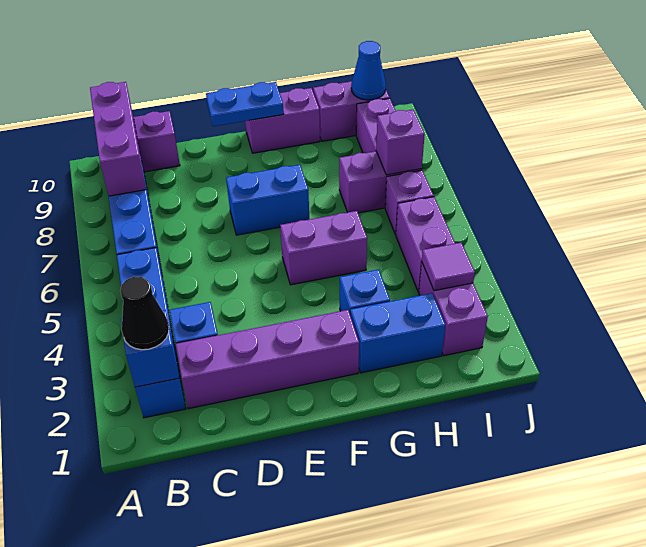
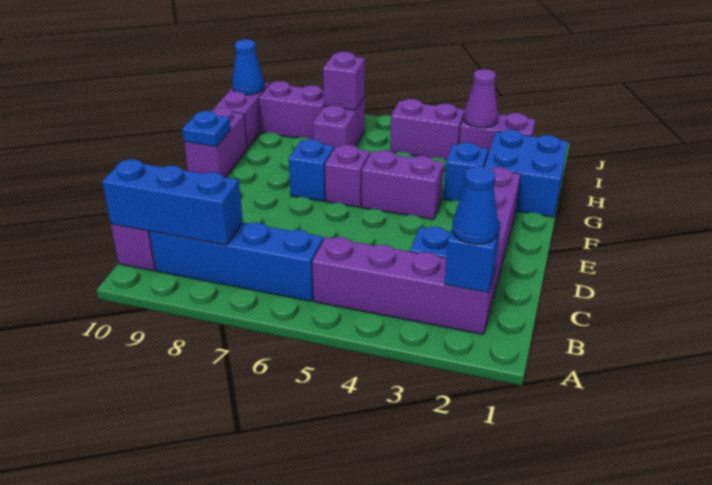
blue brick B2:B5 level 1 -> purple brick B2:B5 level 1
black cone B2 level 3 -> blue cone B2 level 3
purple brick B8:B10 level 2 -> blue brick B8:B10 level 2
blue brick E7:F7 level 1 -> blue brick F7 level 1
blue plate E10:F10 level 2 -> blue plate F10 level 2
purple brick F5:G5 level 1 -> purple brick F4:F5 level 1
blue brick G2:H2 level 1 -> blue brick G1:H2 level 1
purple tile I3 level 2 -> purple cone I3 level 2
purple brick I6 level 1 -> purple brick F6 level 1

